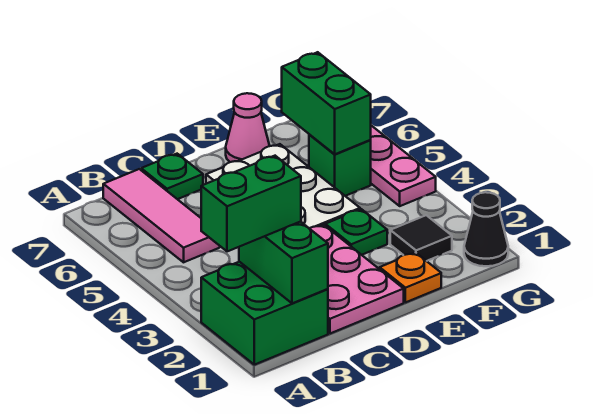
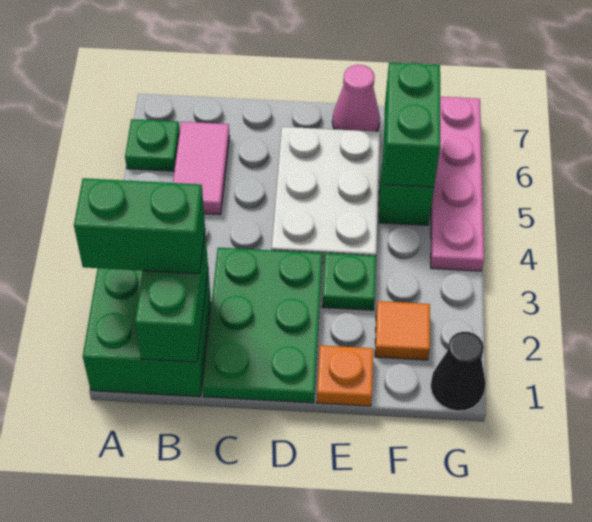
pink tile B5:B7 level 1 -> pink tile B5:B6 level 1
pink plate C1:D3 level 1 -> green plate C1:D3 level 1
green plate C7 level 1 -> green plate A6 level 1
black tile F2 level 1 -> orange tile F2 level 1

